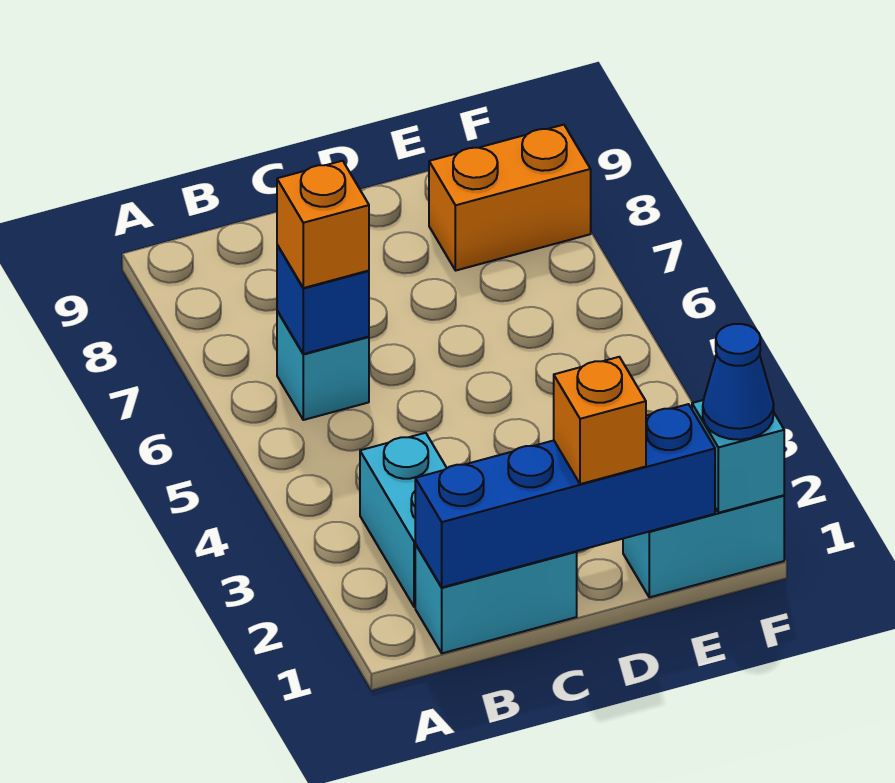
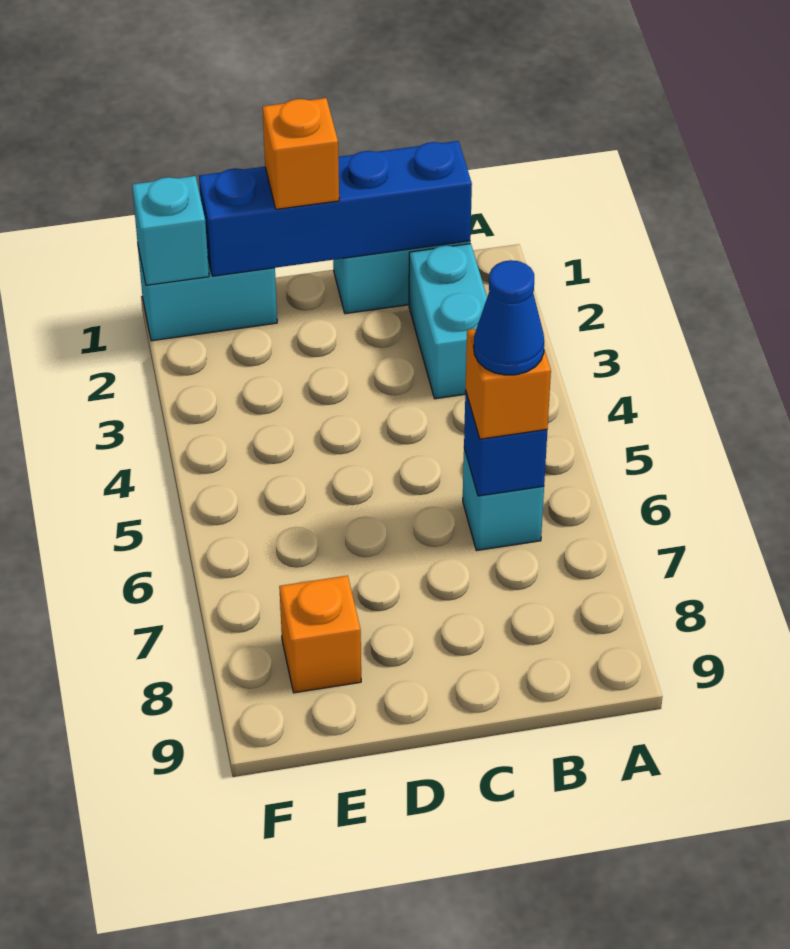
orange brick E8:F8 level 1 -> orange brick E8 level 1
blue cone F1 level 3 -> blue cone B6 level 4

